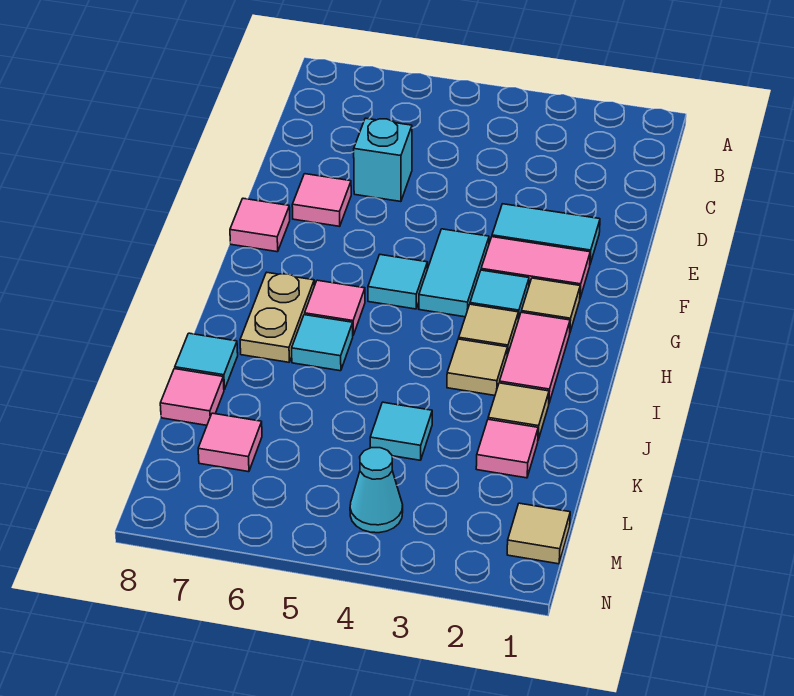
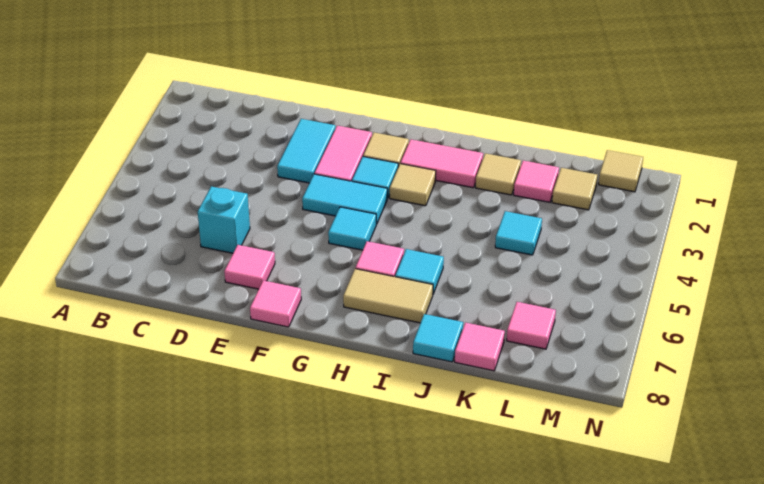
tan plate H7:I7 level 1 -> tan tile H7:I7 level 1
tan tile I3 level 1 -> tan tile L2 level 1
cyan cone M4 level 1 -> none

